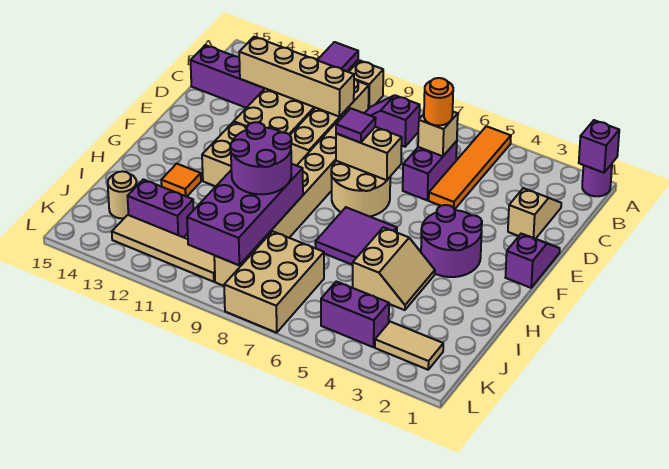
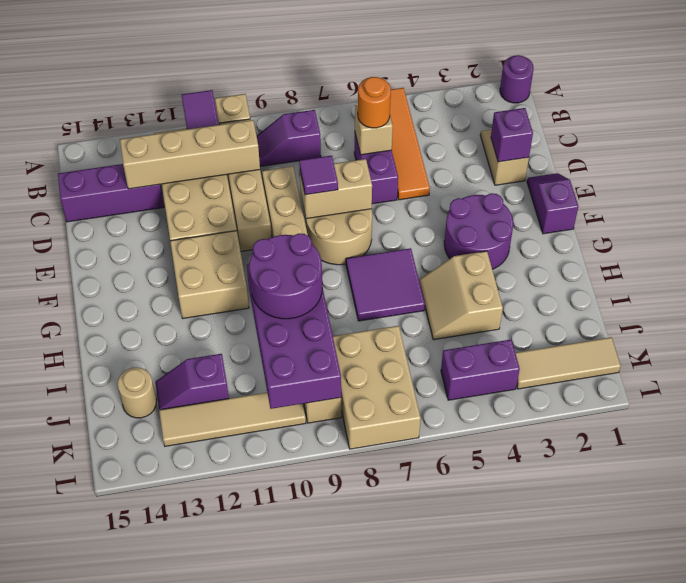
purple brick A1 level 2 -> purple brick D2 level 2
tan slope H4:I5 level 1 top 5 -> tan slope H4:I5 level 1 top 4
orange tile H13 level 1 -> none
purple brick J12:J13 level 1 -> purple slope J12:J13 level 1 top 12
tan tile K2:K3 level 1 -> tan tile K1:K3 level 1

